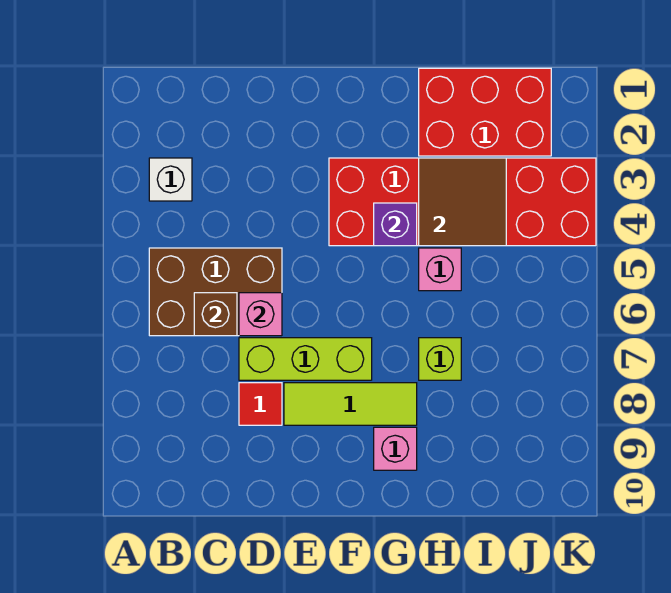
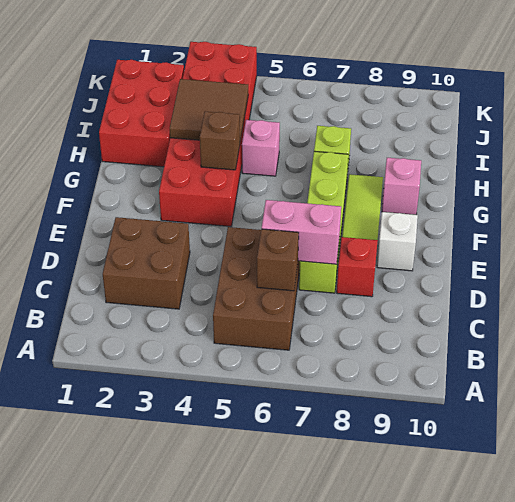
white brick B3 level 1 -> white brick E9 level 1
none -> brown brick C2:D3 level 1
pink brick D6 level 2 -> pink brick D6:D7 level 2
lime brick D7:F7 level 1 -> lime brick D7:G7 level 1
red tile D8 level 1 -> red brick D8 level 1
purple brick G4 level 2 -> brown brick G4 level 2

